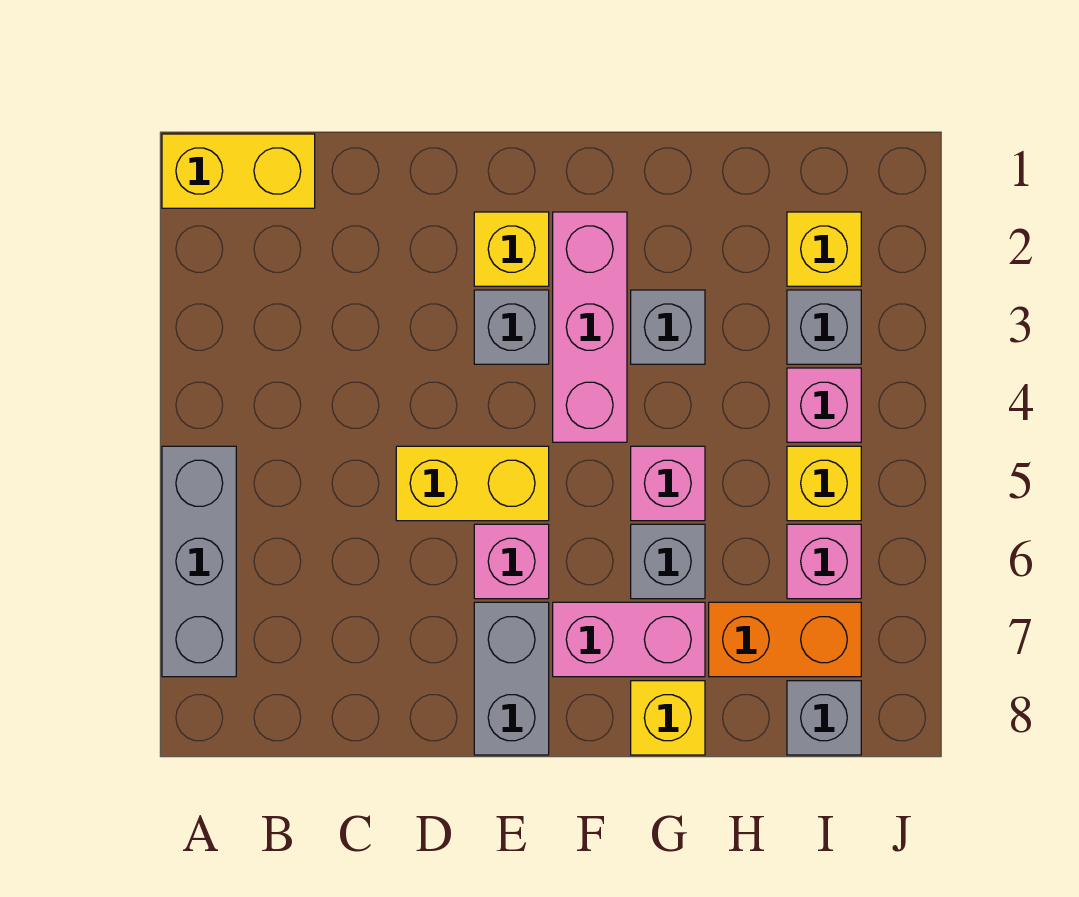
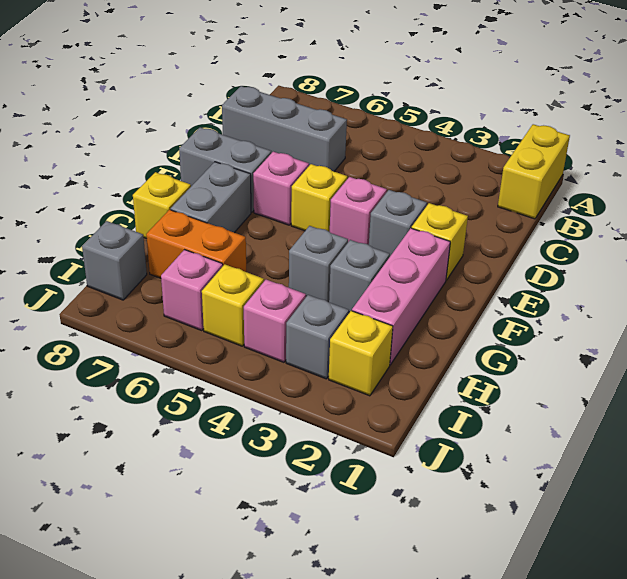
grey brick A5:A7 level 1 -> grey brick C6:C8 level 1
yellow brick D5:E5 level 1 -> yellow brick E5 level 1
pink brick F2:F4 level 1 -> pink brick F2:H2 level 1
pink brick F7:G7 level 1 -> grey brick F7:G7 level 1
pink brick G5 level 1 -> pink brick E4 level 1
grey brick G6 level 1 -> grey brick G4 level 1
orange brick H7:I7 level 1 -> orange brick H6:H7 level 1

